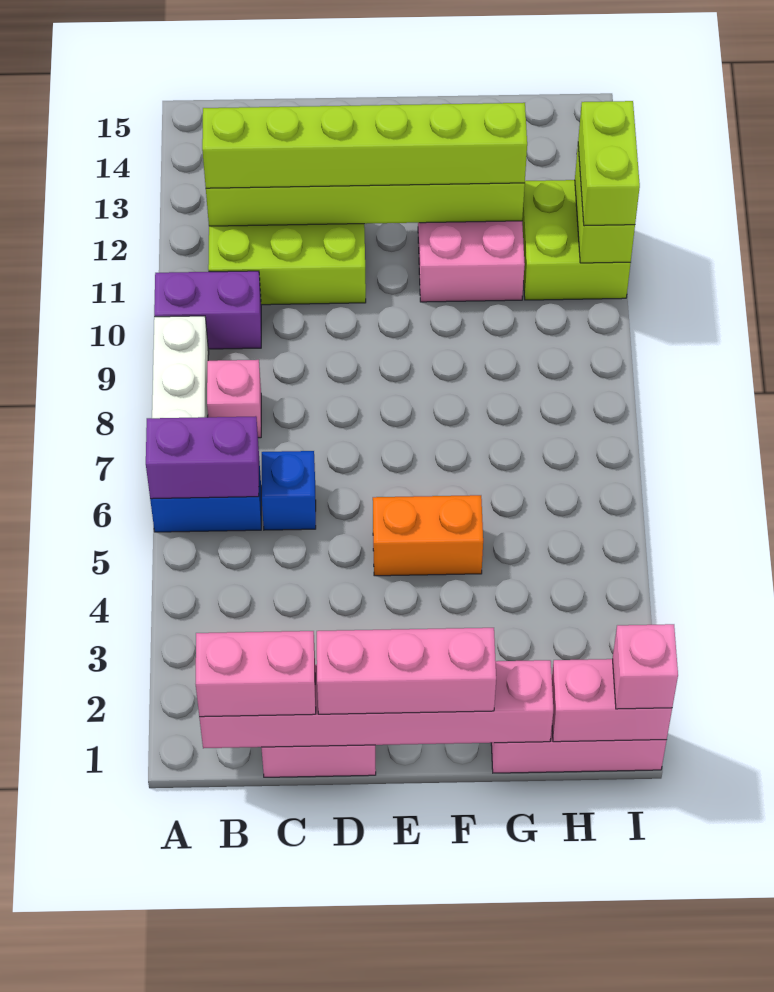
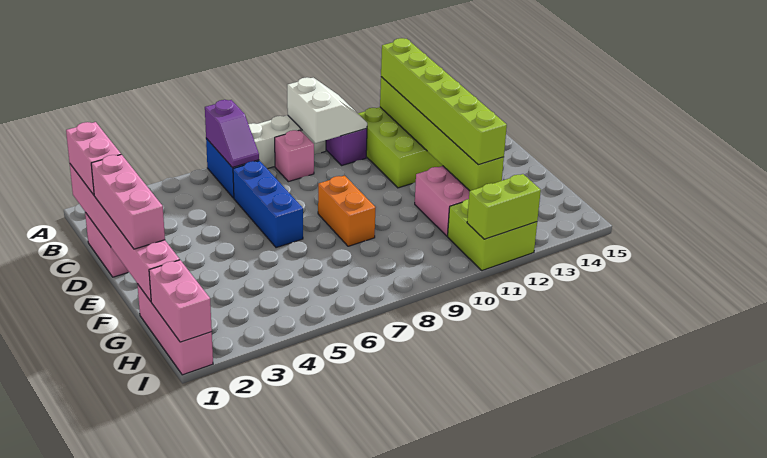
purple brick A6:B6 level 2 -> purple slope A6:B6 level 2 top A
none -> white slope A9:B10 level 2 top 9
blue brick C6 level 1 -> blue brick C6:E6 level 1
orange brick E5:F5 level 1 -> orange brick E8:F8 level 1
pink brick I1 level 3 -> none
lime brick I11:I12 level 3 -> none

